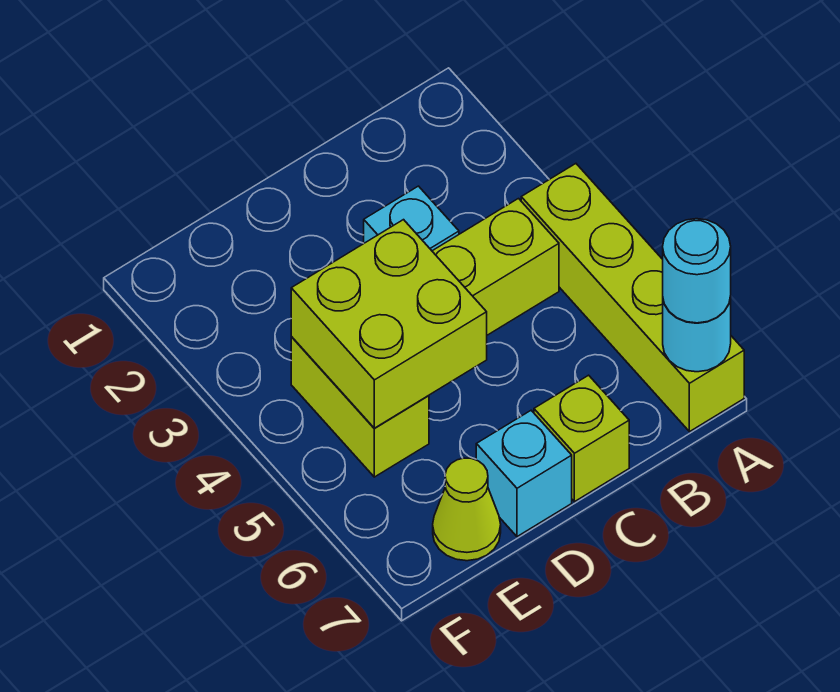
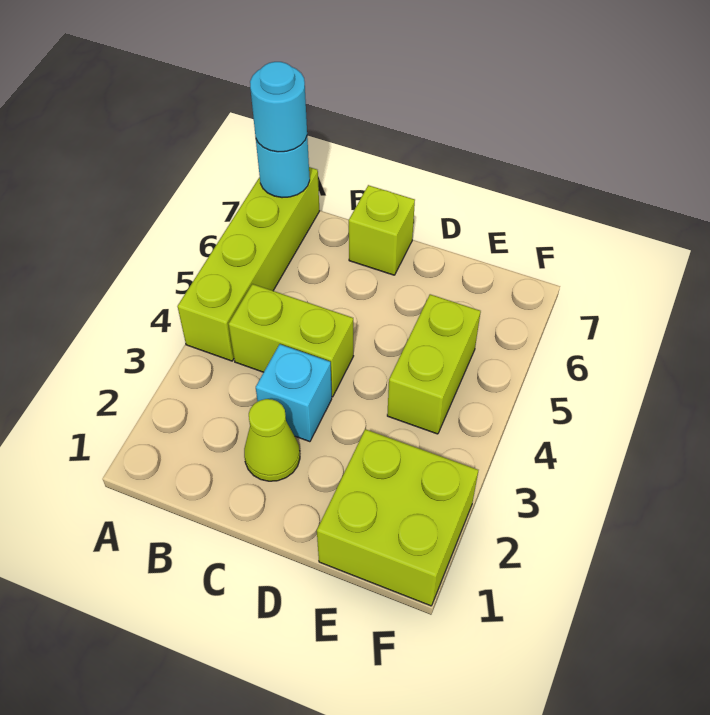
lime brick D4:E5 level 2 -> lime brick E1:F2 level 1
cyan brick D7 level 1 -> none
lime cone E7 level 1 -> lime cone C2 level 1

